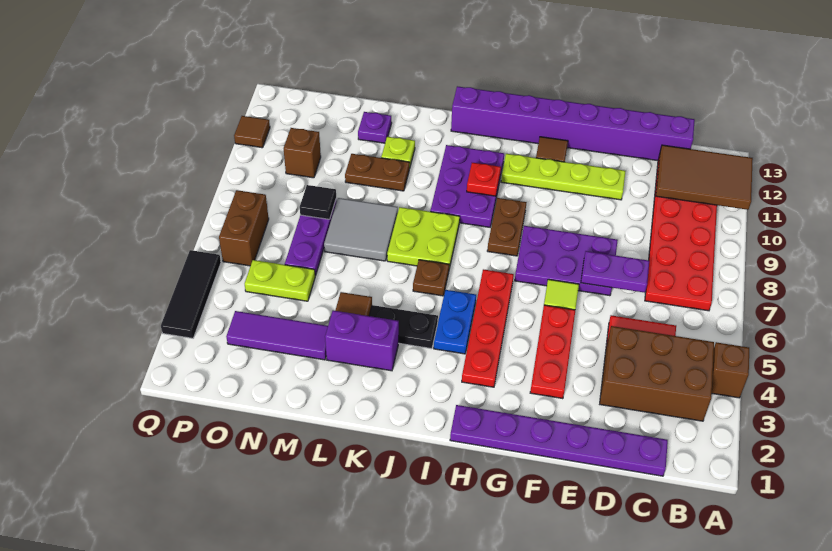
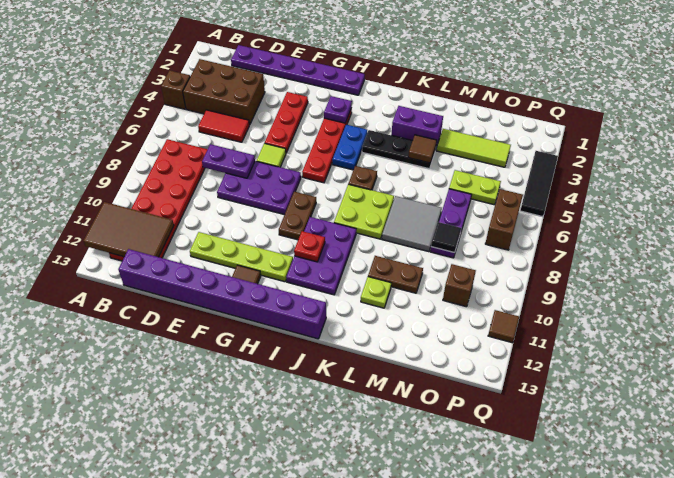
purple tile M3:O3 level 1 -> lime tile M3:O3 level 1
purple plate M12 level 1 -> purple plate H3 level 2

